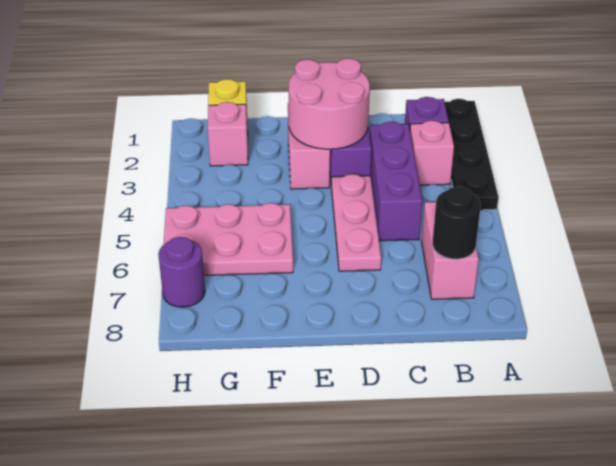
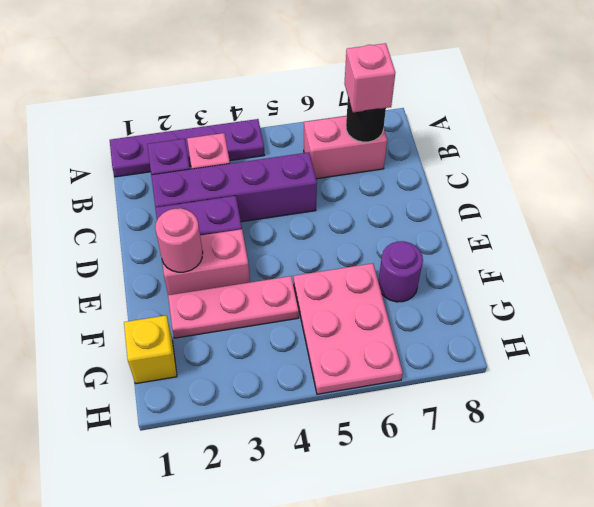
black plate A1:A4 level 1 -> purple plate A1:A4 level 1
purple brick C3:C5 level 1 -> purple brick C2:C5 level 1
pink round brick D2:E3 level 2 -> pink round brick E2 level 2
pink plate D4:D6 level 1 -> pink plate F2:F4 level 1
pink brick G2 level 1 -> pink brick B7 level 3
purple round brick H7 level 1 -> purple round brick F7 level 1

